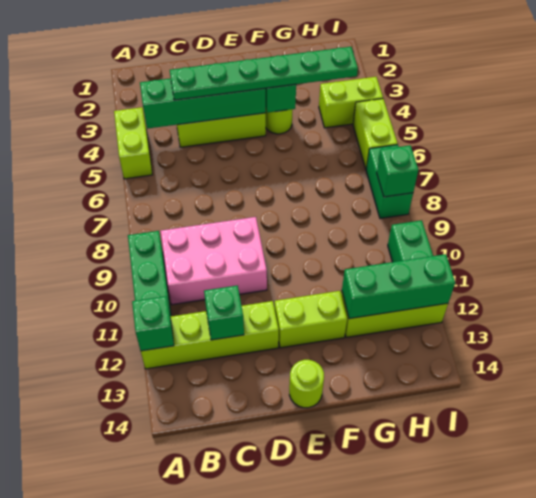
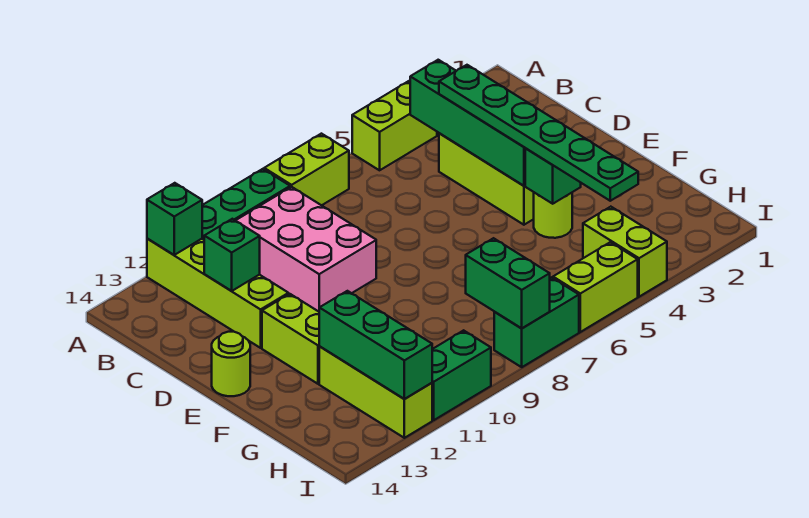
none -> lime brick A7:A8 level 1
green brick I8 level 2 -> green brick H8:I8 level 2

